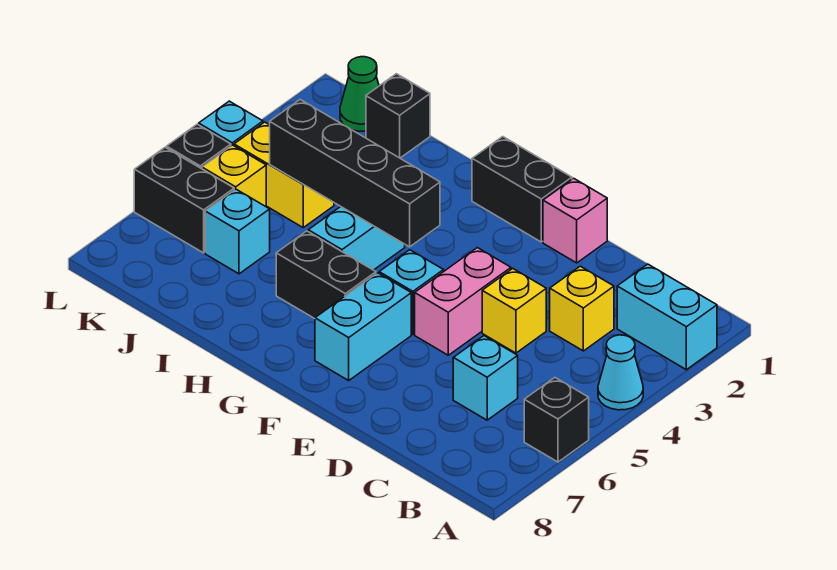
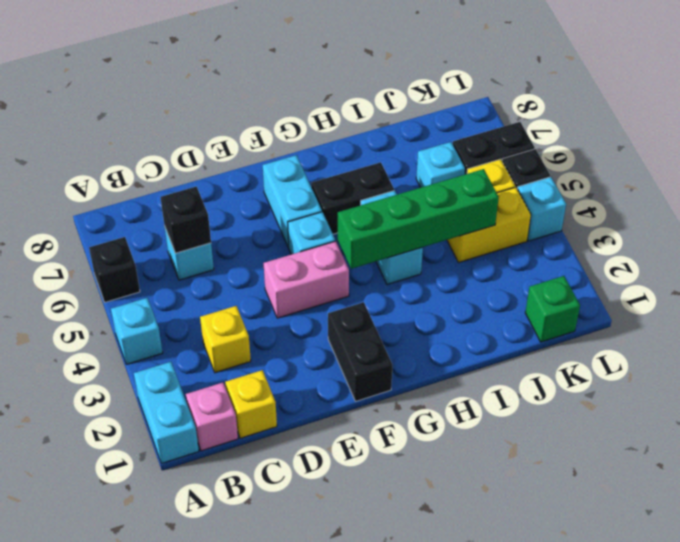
cyan brick A2:B2 level 1 -> cyan brick A1:A2 level 1
cyan cone A4 level 1 -> cyan brick A4 level 1
yellow brick D4 level 1 -> yellow brick C1 level 1
pink brick E1 level 1 -> pink brick B1 level 1
pink brick E4:E5 level 1 -> pink brick E4:F4 level 1
black brick F1:G1 level 1 -> black brick F1:F2 level 1
black brick G4:J4 level 2 -> green brick G4:J4 level 2
black brick J1 level 1 -> black brick C6 level 2
green cone K1 level 1 -> green brick K1 level 1

